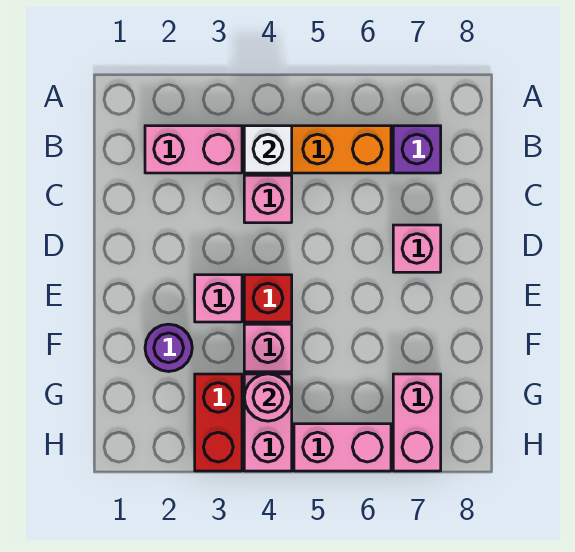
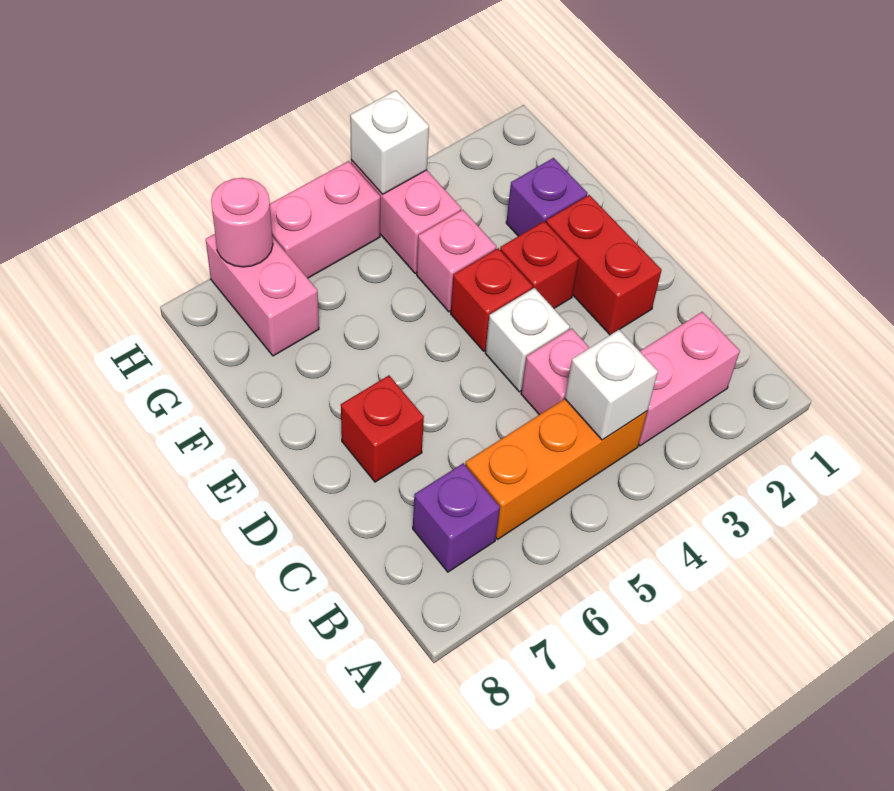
none -> white brick D4 level 1
pink brick D7 level 1 -> red brick D7 level 1
pink brick E3 level 1 -> red brick E3 level 1
purple round brick F2 level 1 -> purple brick F2 level 1
red brick G3:H3 level 1 -> red brick D2:E2 level 1
pink round brick G4 level 2 -> pink round brick H7 level 2
none -> white brick H4 level 2

